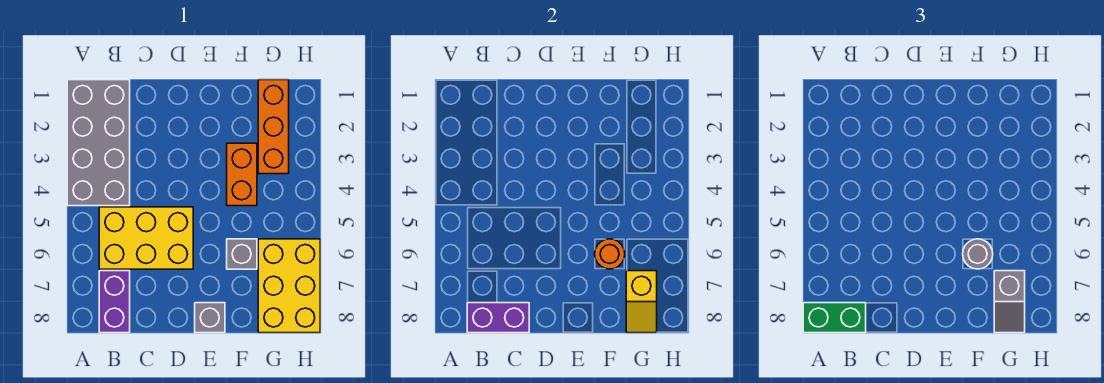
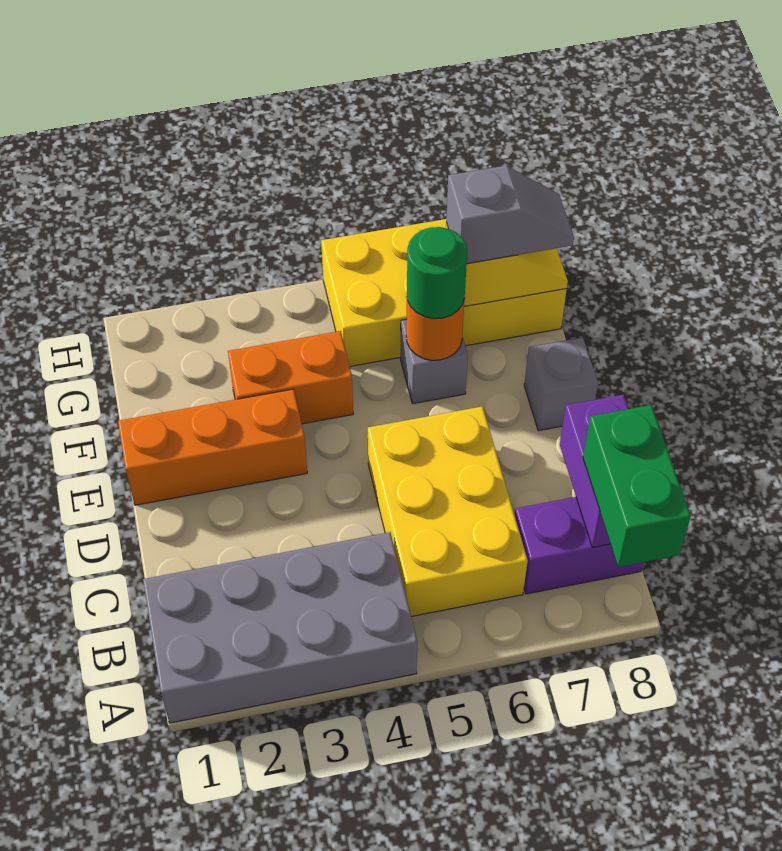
grey round brick F6 level 3 -> green round brick F6 level 3
orange brick G1:G3 level 1 -> orange brick E1:E3 level 1
yellow brick G6:H8 level 1 -> yellow brick G5:H8 level 1

